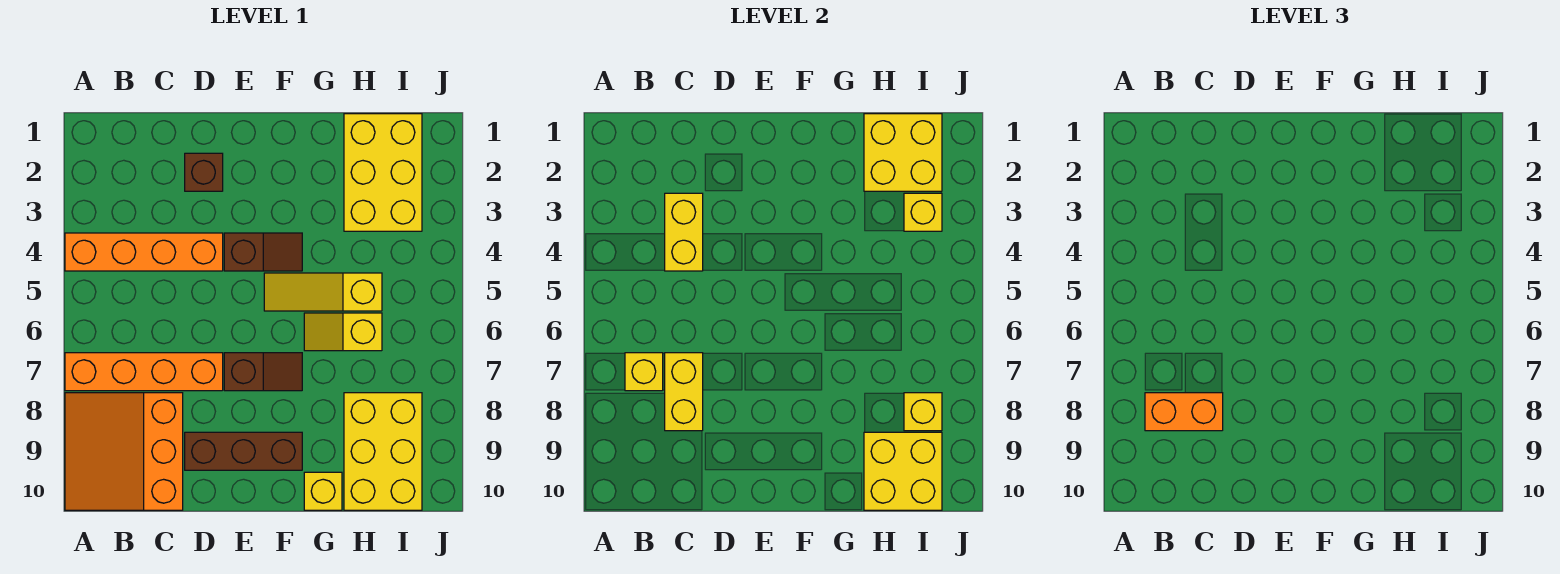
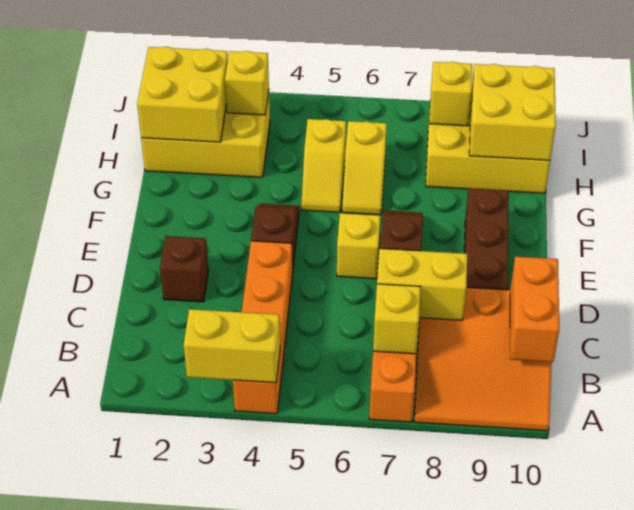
orange brick B8:C8 level 3 -> orange brick B10:C10 level 2
yellow brick C3:C4 level 2 -> yellow brick A3:A4 level 2
yellow slope F5:H5 level 1 top H -> yellow slope G5:H5 level 1 top H
yellow brick G10 level 1 -> yellow brick E6 level 1

